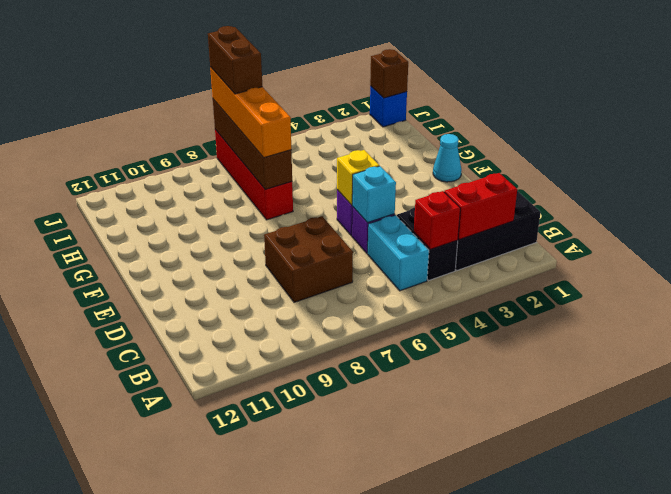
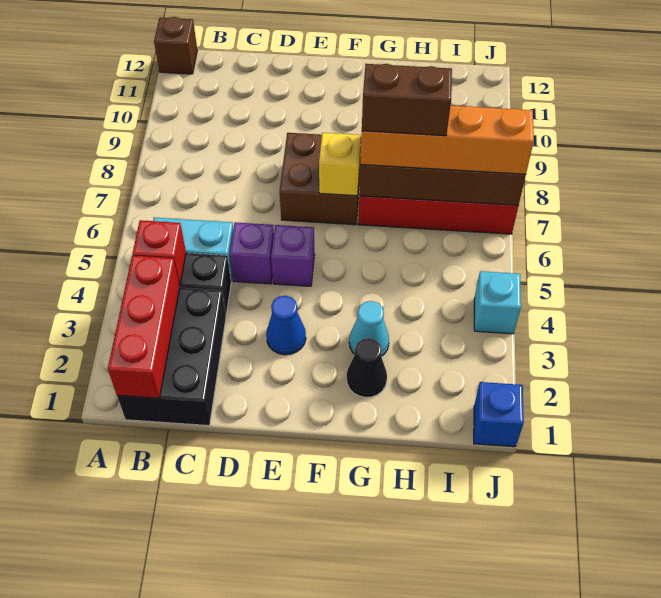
red brick B2:B3 level 2 -> red brick B1:B3 level 2
brown brick C7:D8 level 1 -> brown brick E7:F8 level 1
cyan brick D5 level 2 -> cyan brick J4 level 1
none -> blue cone E3 level 1
yellow brick E5 level 2 -> yellow brick F7 level 2
cyan cone F1 level 1 -> cyan cone G3 level 1
none -> black cone G2 level 1
brown brick I7:J7 level 4 -> brown brick G7:H7 level 4
brown brick J1 level 2 -> brown brick A12 level 1

